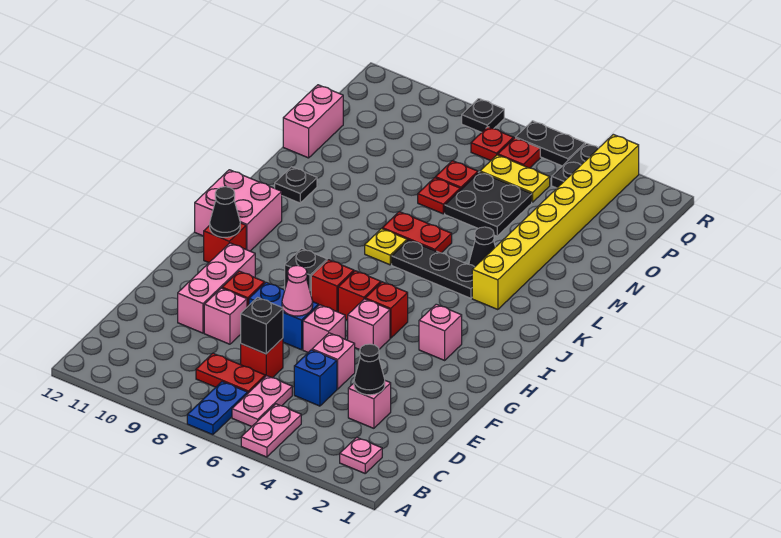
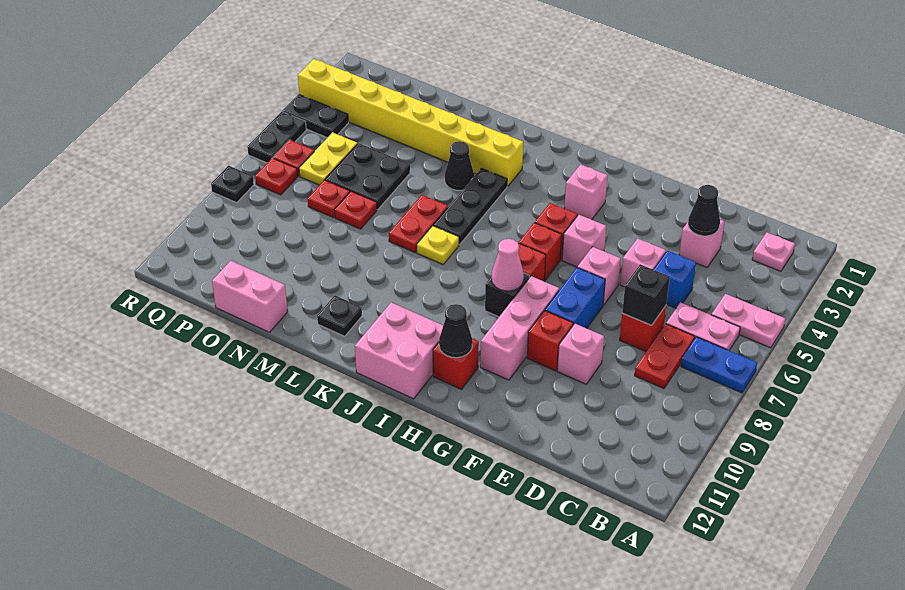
pink brick E10:G10 level 1 -> pink brick G8:G10 level 1
pink cone F7 level 2 -> pink cone H8 level 2

